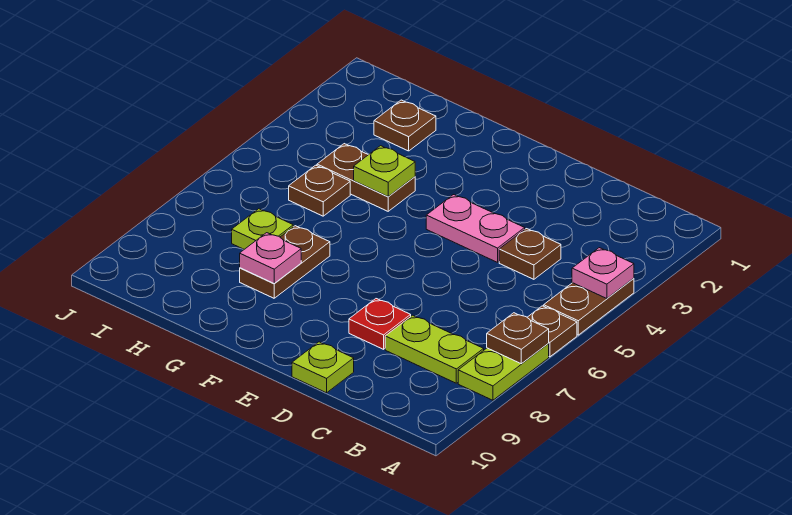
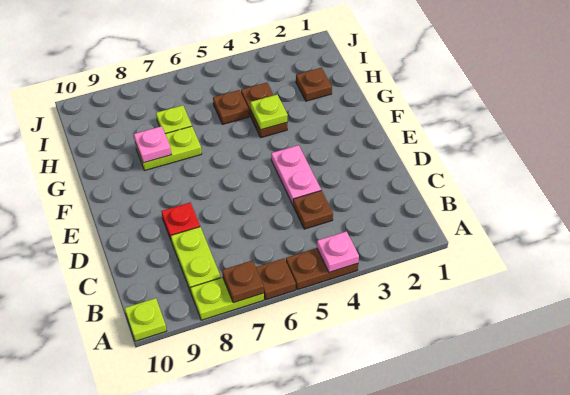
lime plate D10 level 1 -> lime plate A10 level 1
brown plate G7:G8 level 1 -> lime plate G7:G8 level 1

